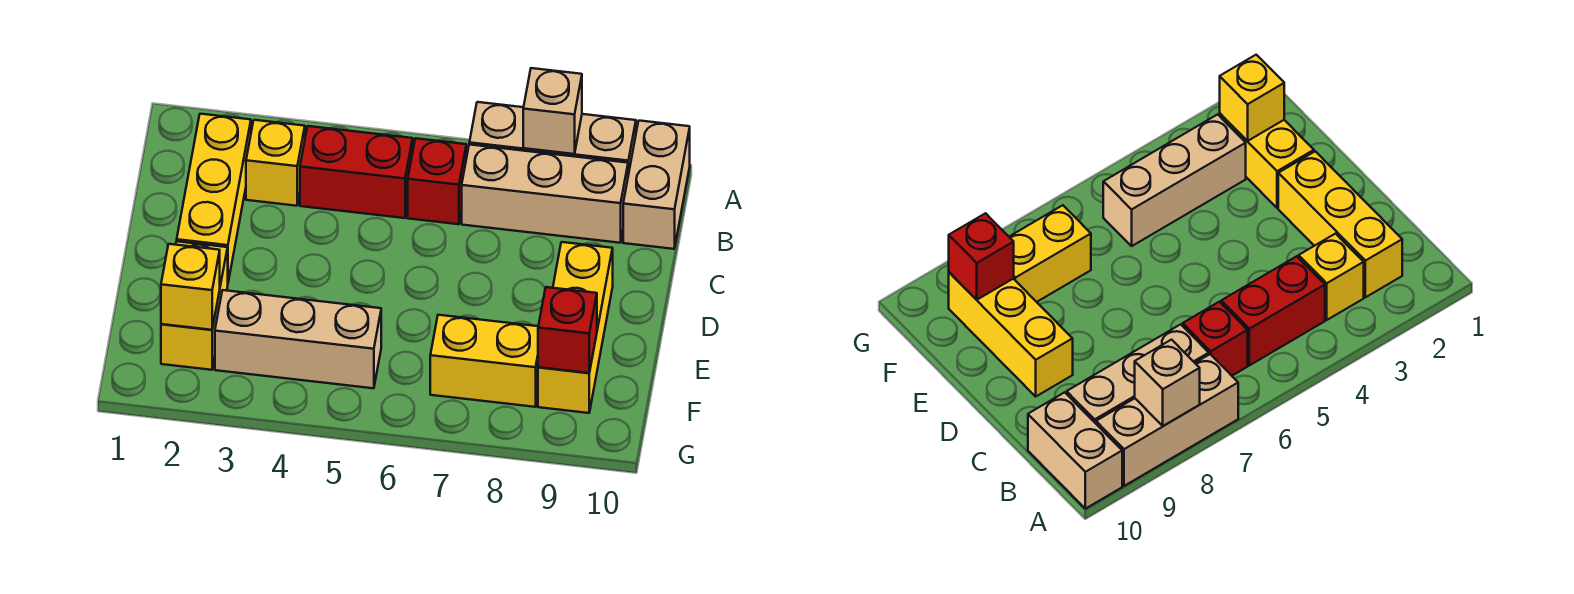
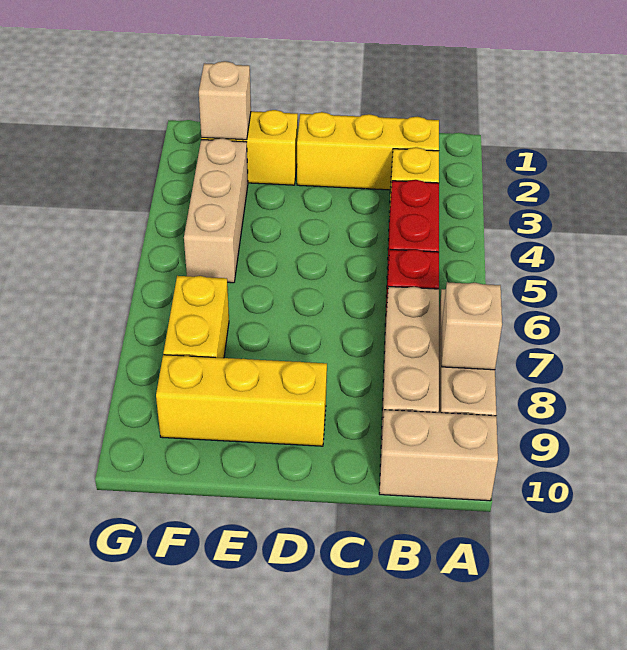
yellow brick F2 level 2 -> tan brick F2 level 2
red brick F9 level 2 -> none

